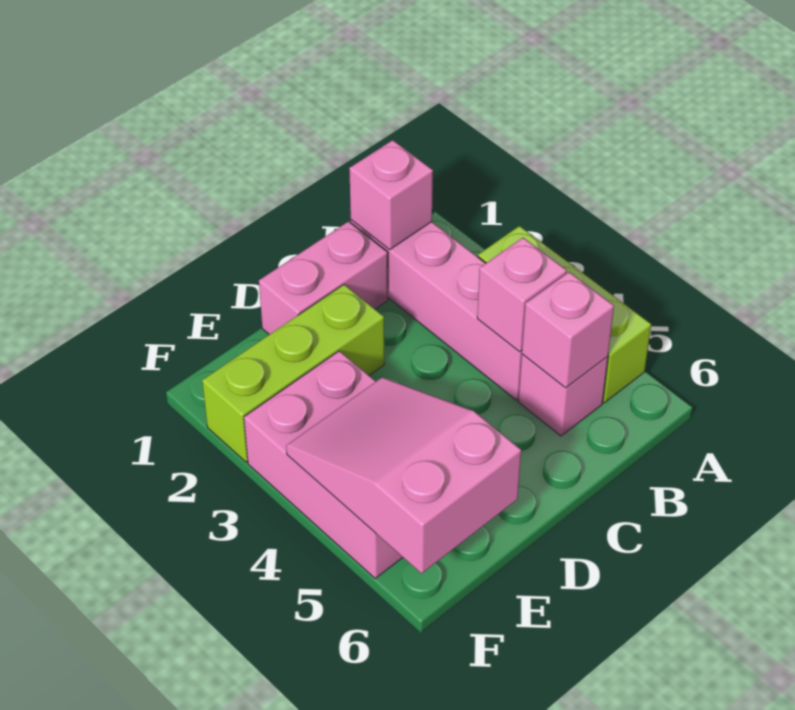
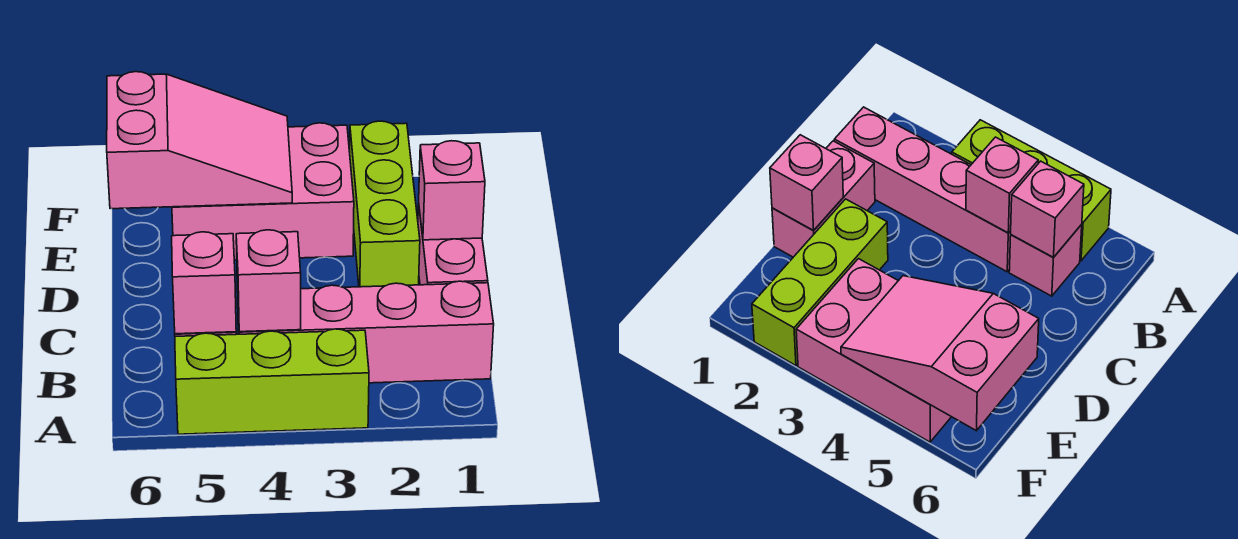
pink brick B1 level 2 -> pink brick D1 level 2

